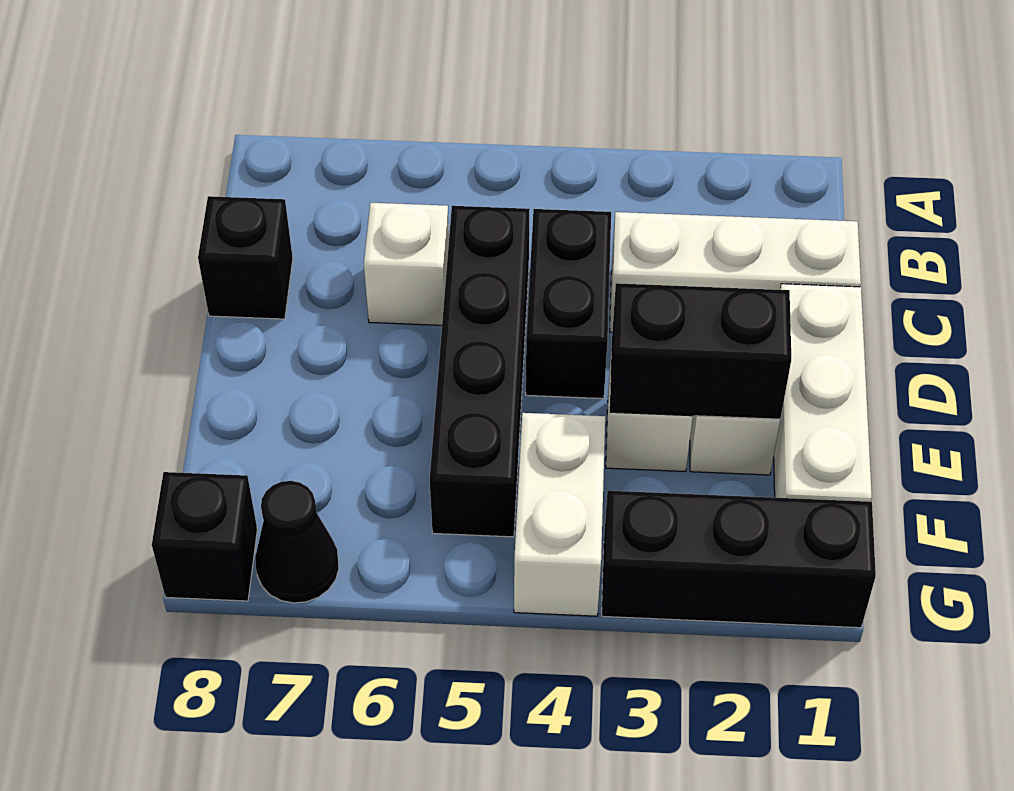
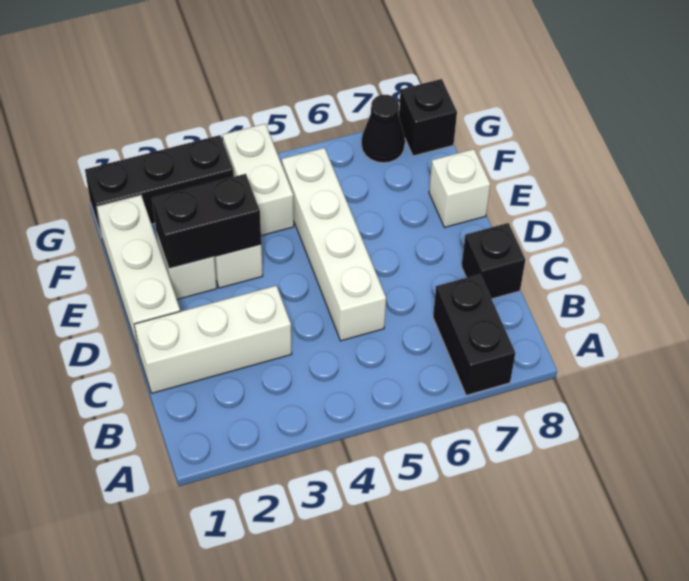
black brick C4:D4 level 1 -> black brick A7:B7 level 1
black brick C5:F5 level 1 -> white brick C5:F5 level 1
white brick C6 level 1 -> white brick E8 level 1

